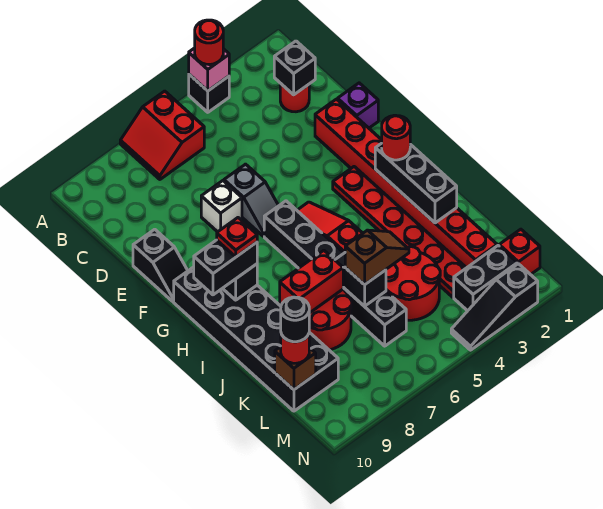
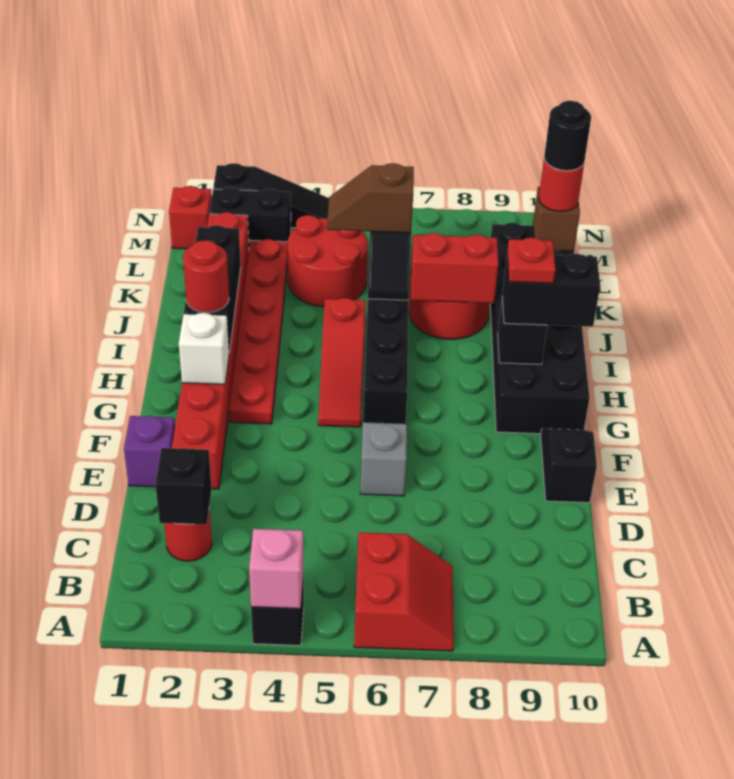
red round brick A4 level 3 -> none
white brick E7 level 1 -> white brick G2 level 2

